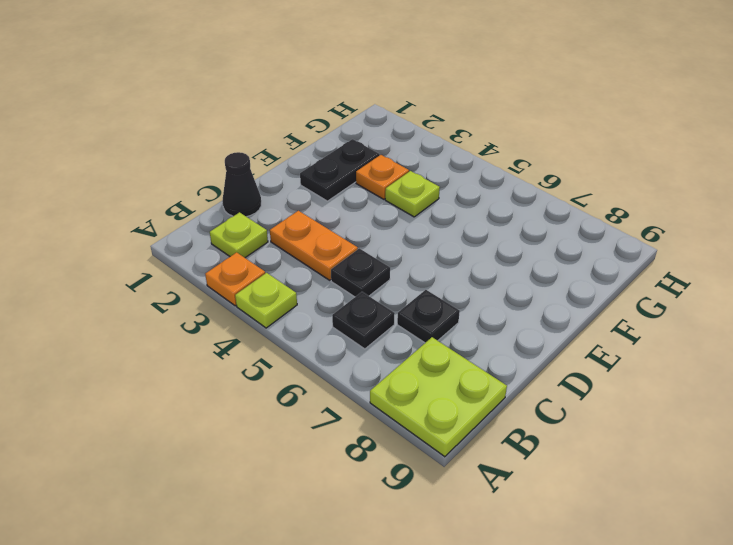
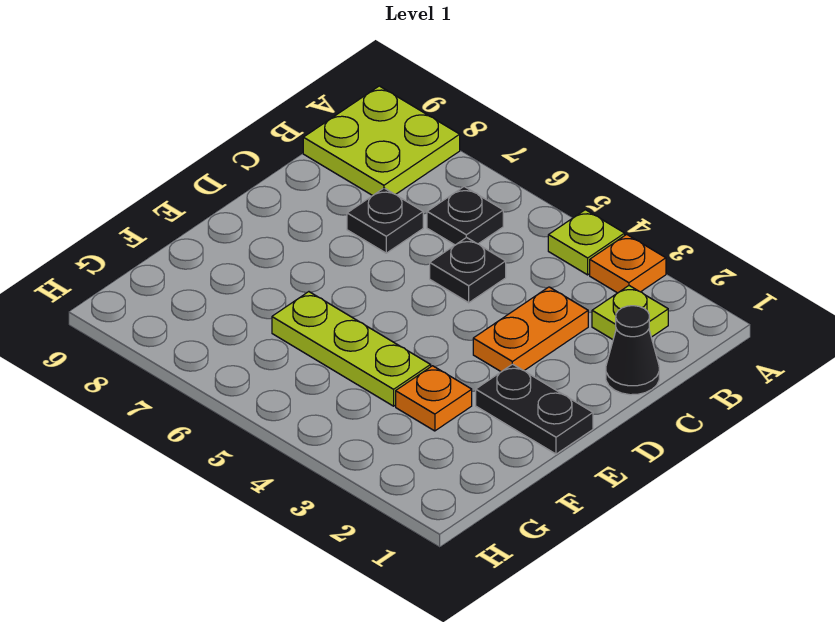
orange plate C3:C4 level 1 -> orange plate C3:D3 level 1
black plate E2:F2 level 1 -> black plate E1:E2 level 1
lime plate F4 level 1 -> lime plate F4:F6 level 1

